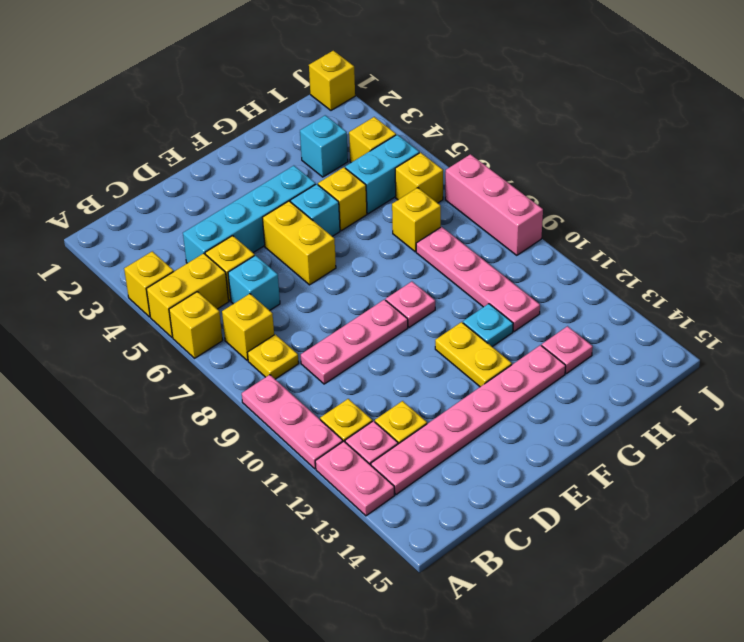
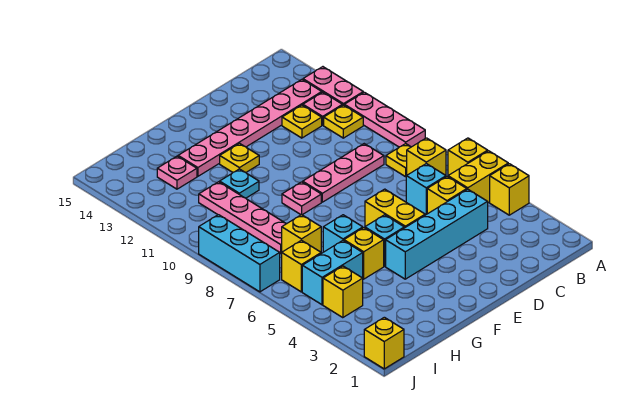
yellow plate F11:F12 level 1 -> yellow plate F12 level 1
cyan brick H3 level 1 -> cyan brick G6 level 1
pink brick J7:J9 level 1 -> cyan brick J7:J9 level 1

